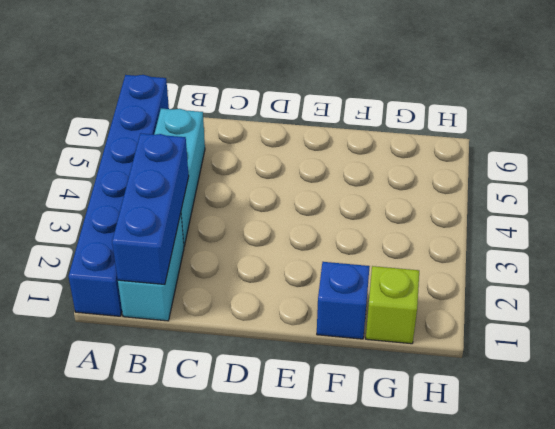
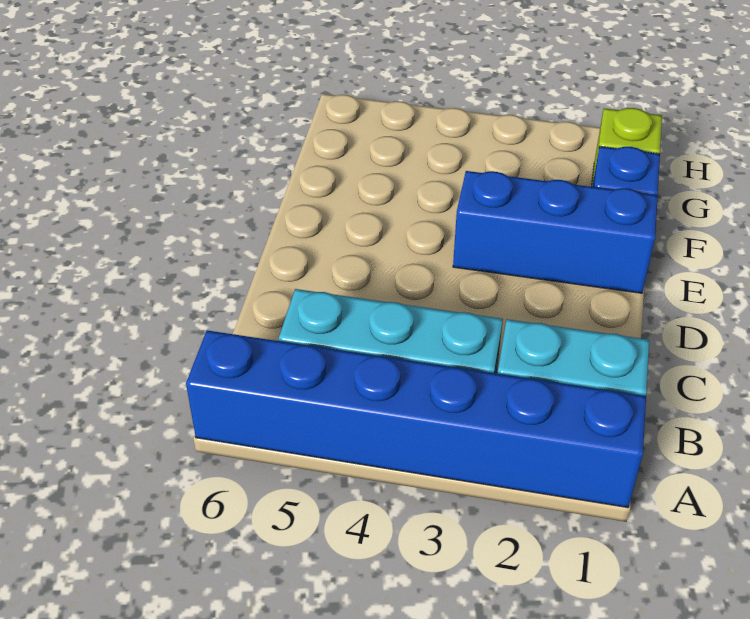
blue brick B1:B3 level 2 -> blue brick E1:E3 level 1

